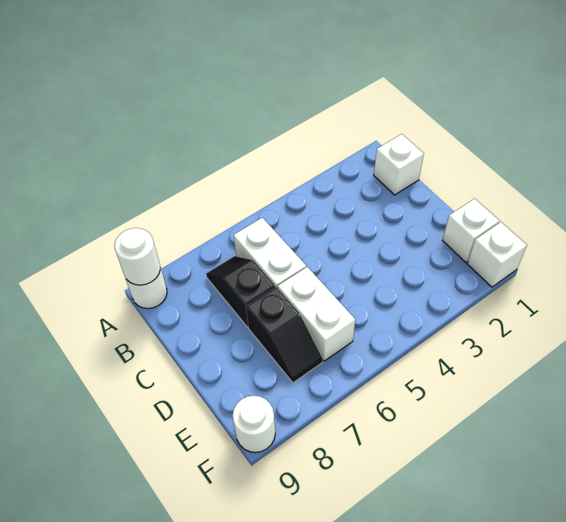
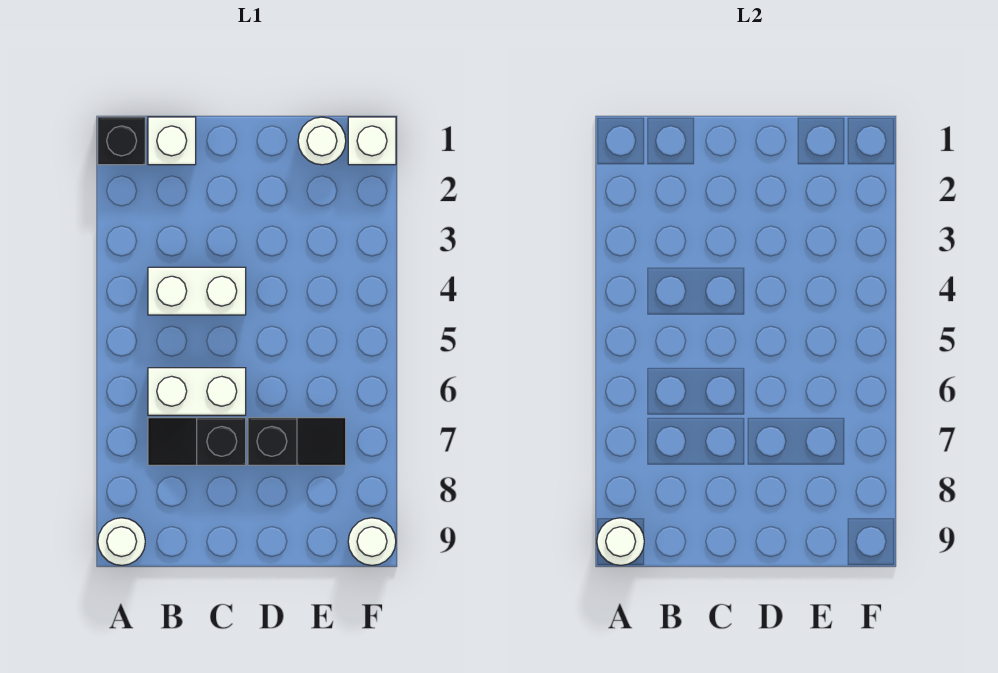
none -> black brick A1 level 1
white brick D6:E6 level 1 -> white brick B4:C4 level 1
white brick E1 level 1 -> white round brick E1 level 1

